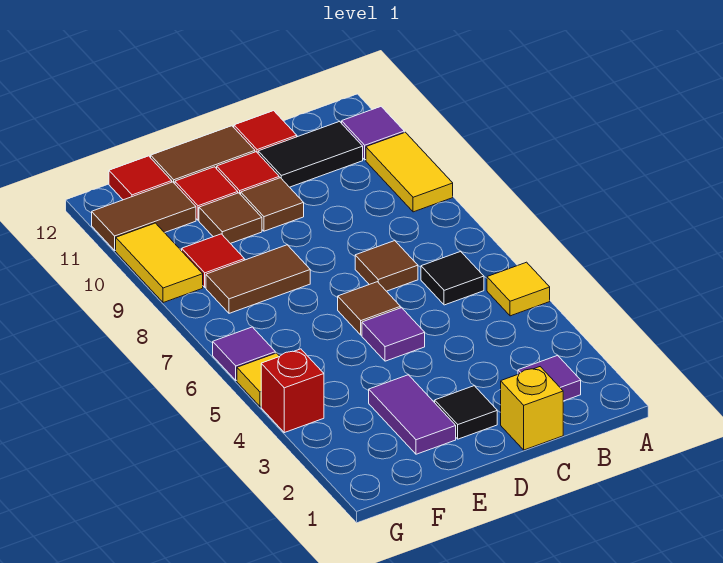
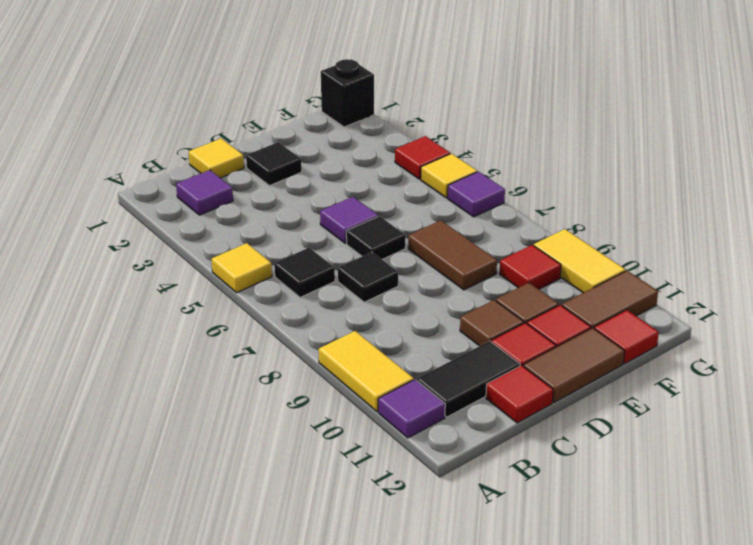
yellow brick C1 level 1 -> yellow tile C1 level 1
brown tile C7 level 1 -> black tile C7 level 1
brown tile D6 level 1 -> black tile D6 level 1
purple tile E2:E3 level 1 -> none
brown tile E8:F8 level 1 -> brown tile E7:E8 level 1
none -> black brick G1 level 1
red brick G4 level 1 -> red tile G4 level 1

